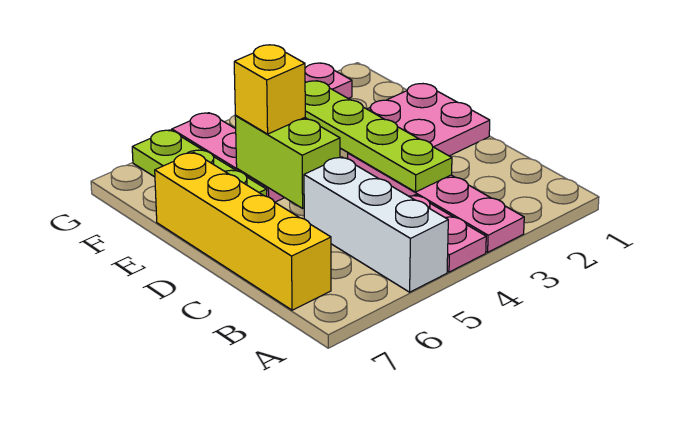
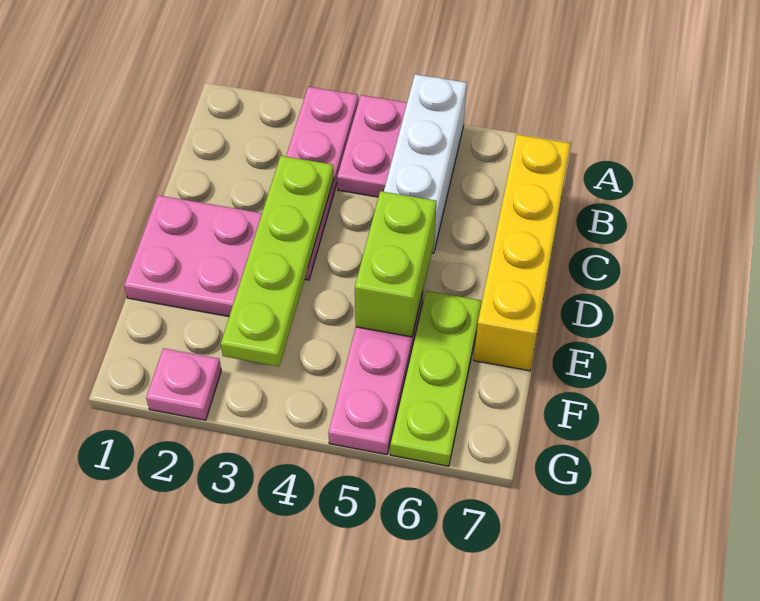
yellow brick E5 level 3 -> none

